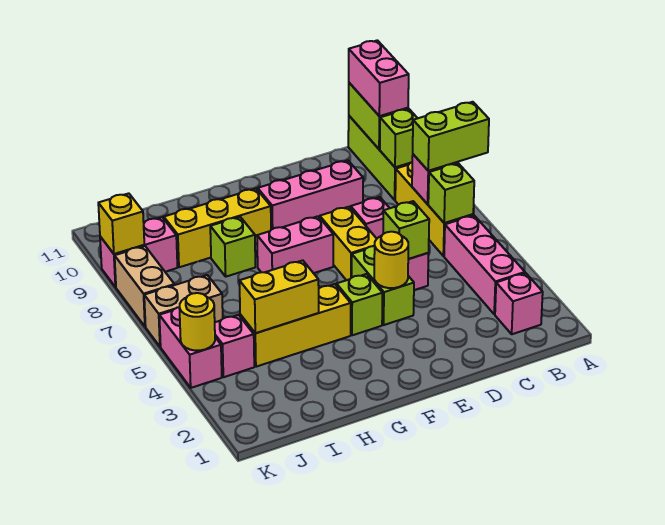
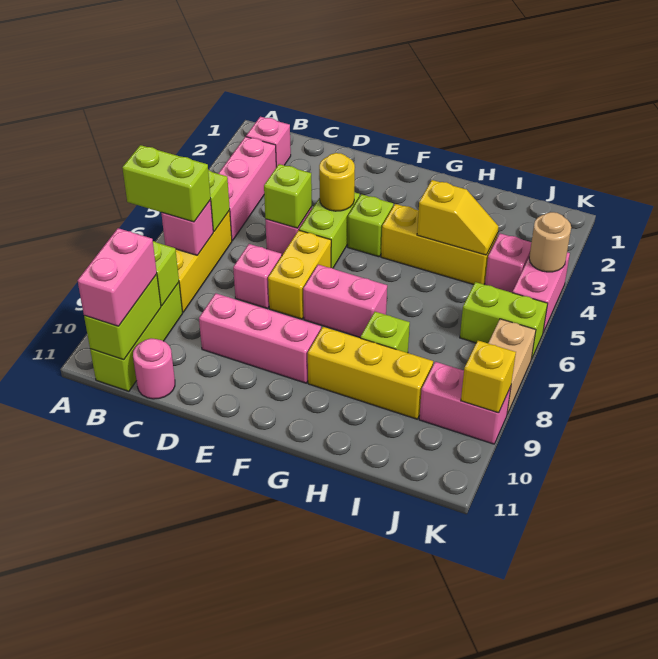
none -> pink round brick C11 level 1
yellow brick H4:I4 level 2 -> yellow slope H4:I4 level 2 top H
tan brick J6:K6 level 1 -> lime brick J6:K6 level 1
yellow round brick K4 level 2 -> tan round brick K4 level 2

